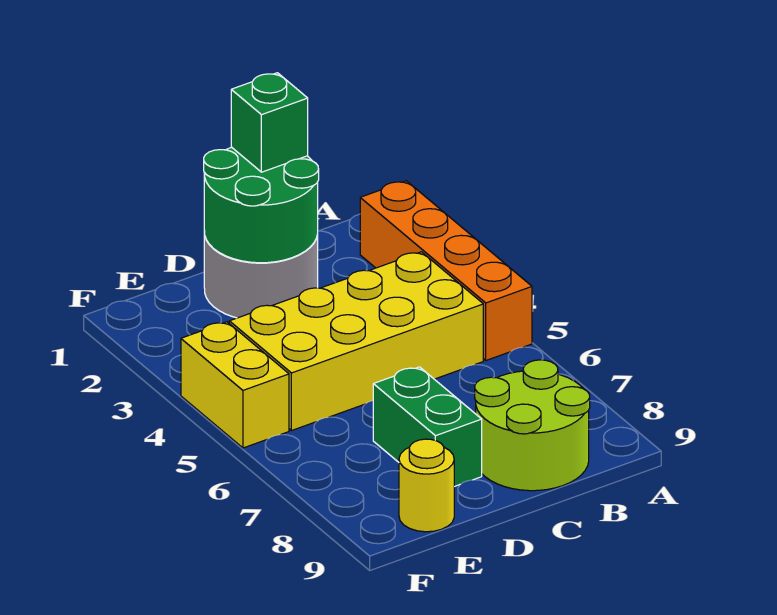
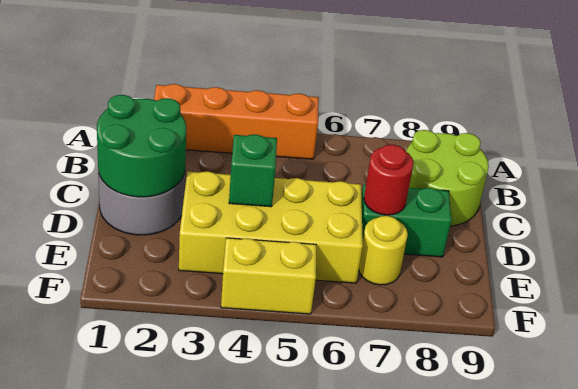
yellow brick B4:E5 level 1 -> yellow brick D3:E6 level 1
green brick C1 level 3 -> green brick D4 level 2
none -> red round brick D7 level 2
yellow round brick E9 level 1 -> yellow round brick E7 level 1

